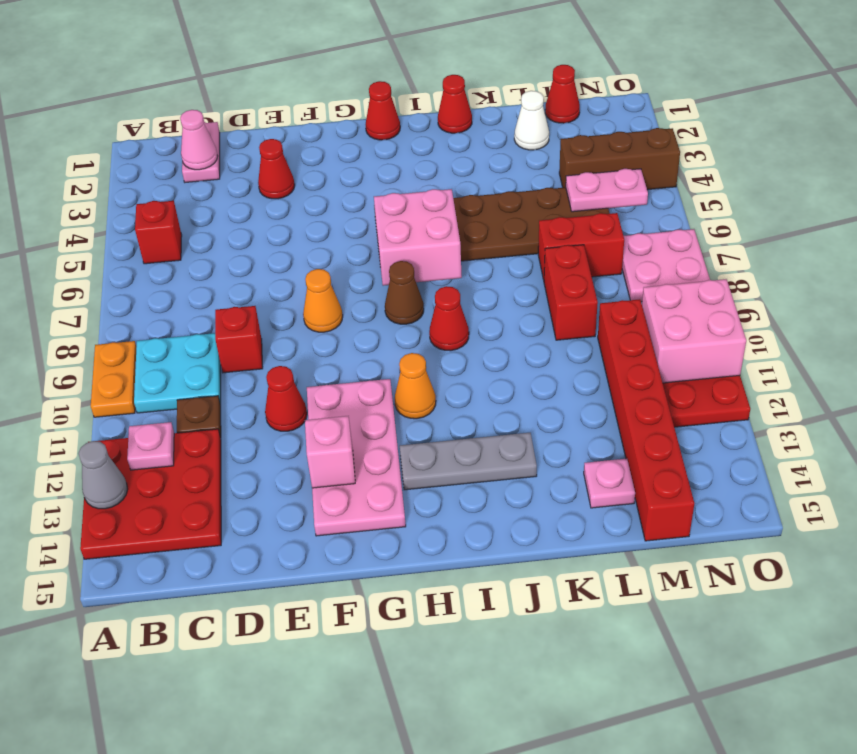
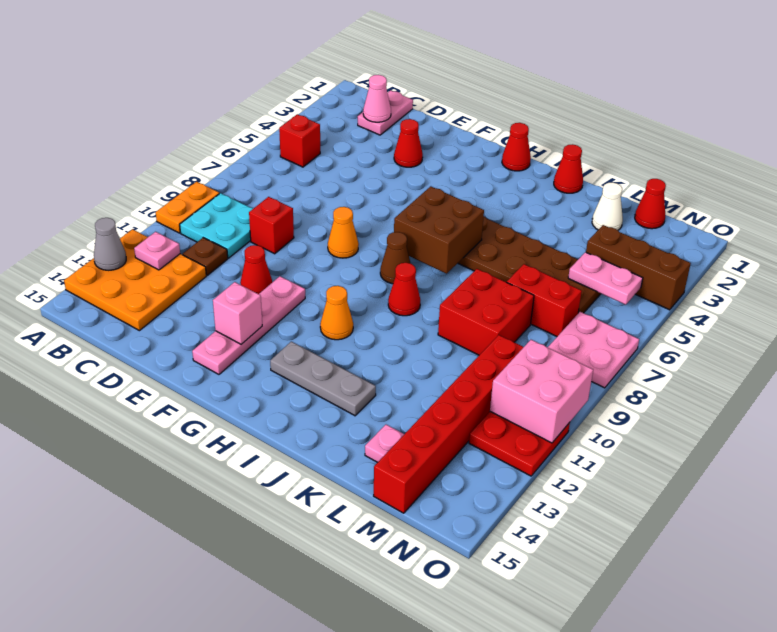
red plate A12:C14 level 1 -> orange plate A12:C14 level 1
pink plate F11:G14 level 1 -> pink plate F11:F14 level 1
pink brick H6:I7 level 2 -> brown brick H6:I7 level 2
red brick L8:L9 level 1 -> red brick K8:L9 level 1

